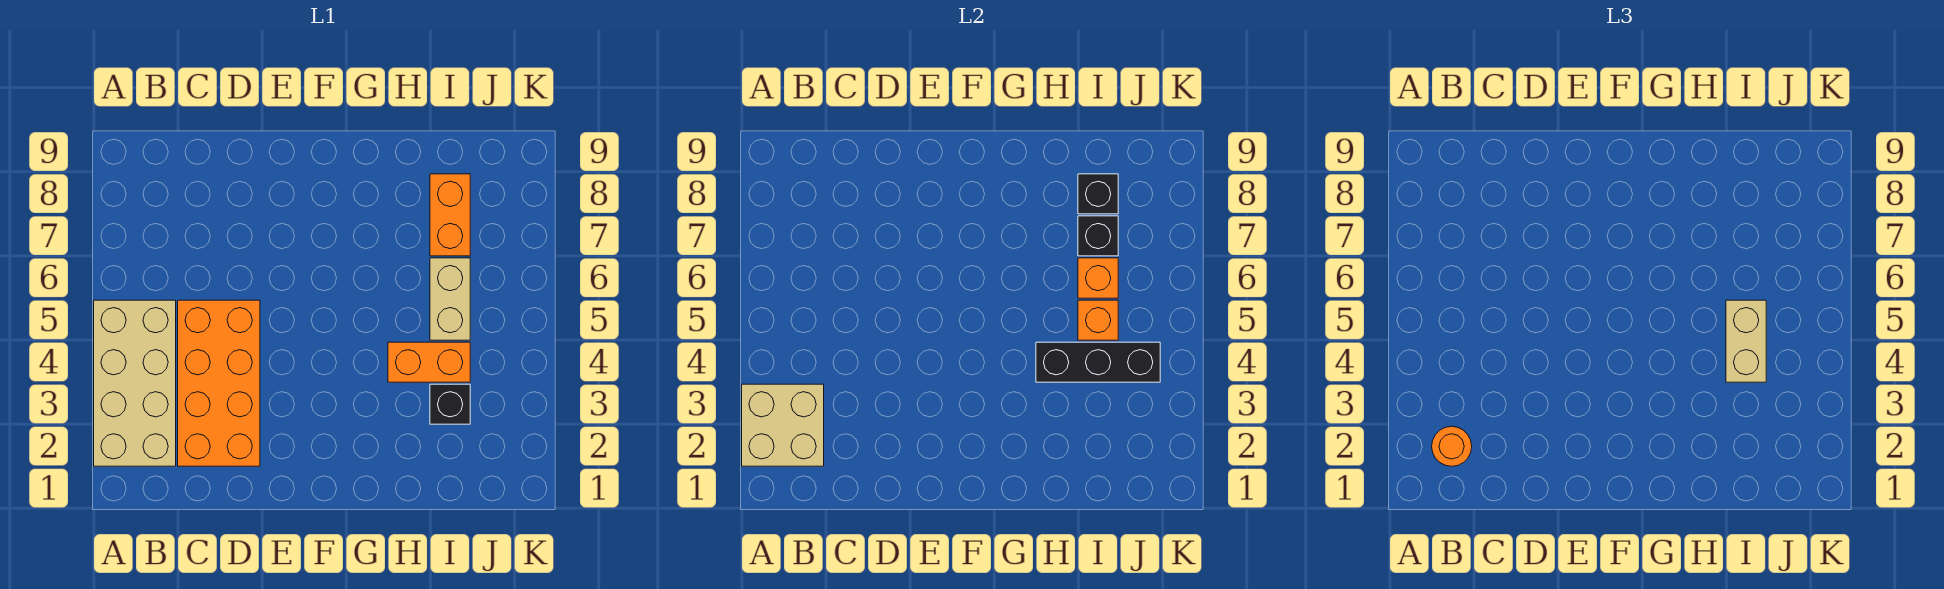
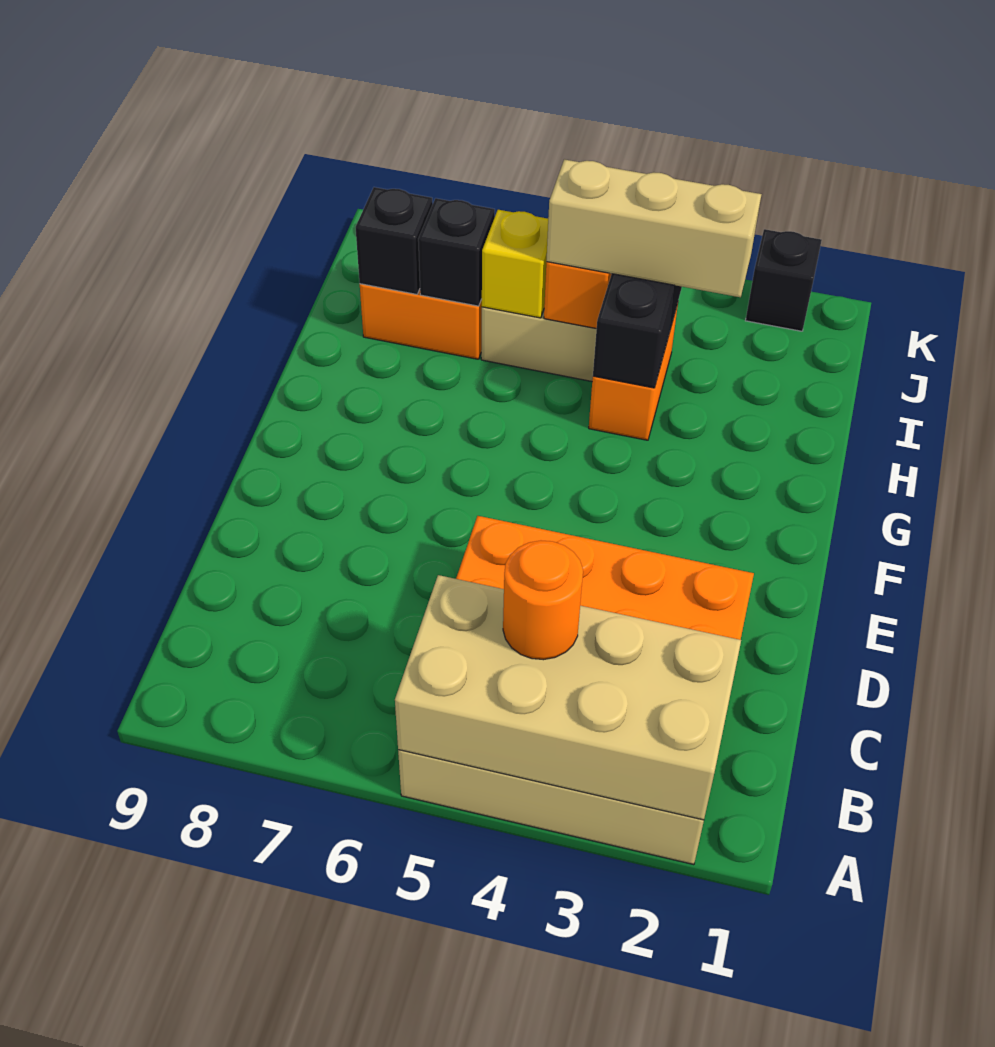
tan brick A2:B3 level 2 -> tan brick A2:B5 level 2
orange round brick B2 level 3 -> orange round brick B4 level 3
black brick I3 level 1 -> black brick K2 level 1
tan brick I4:I5 level 3 -> tan brick I3:I5 level 3
orange brick I6 level 2 -> yellow brick I6 level 2

